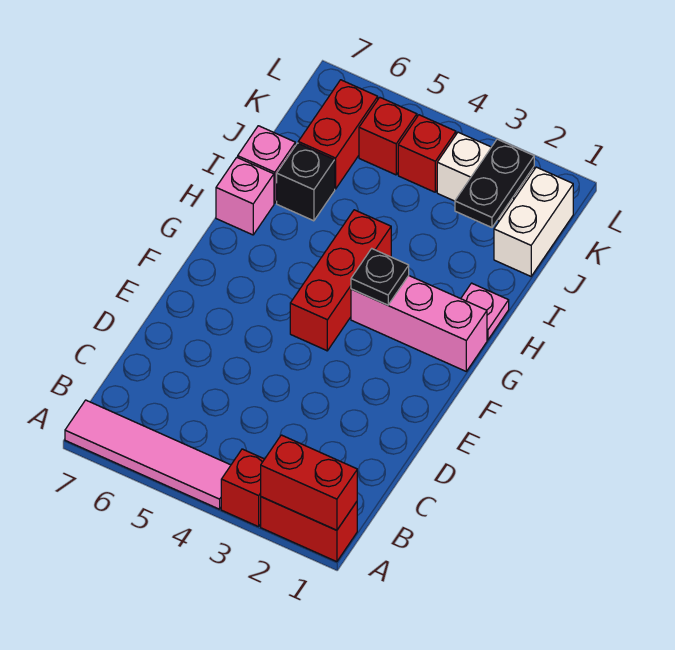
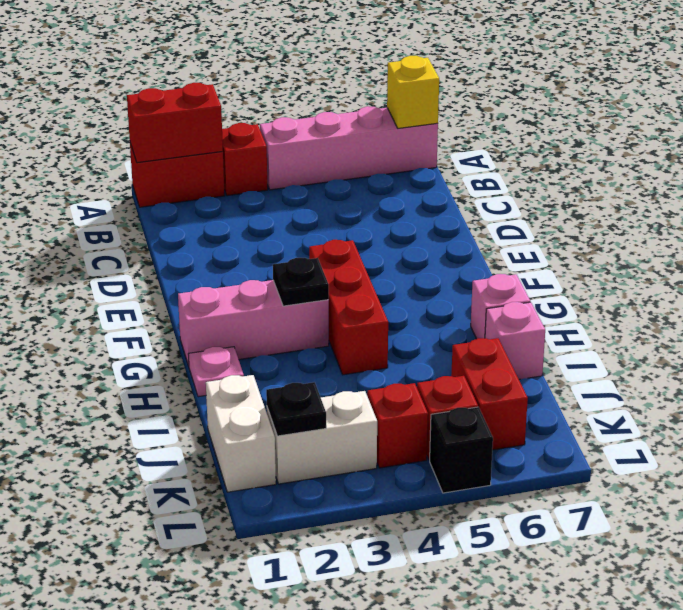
pink tile A4:A7 level 1 -> pink brick A4:A7 level 1
none -> yellow brick A7 level 2
black brick I6 level 1 -> black brick L5 level 1
black plate J2:K2 level 2 -> black plate K2 level 2

